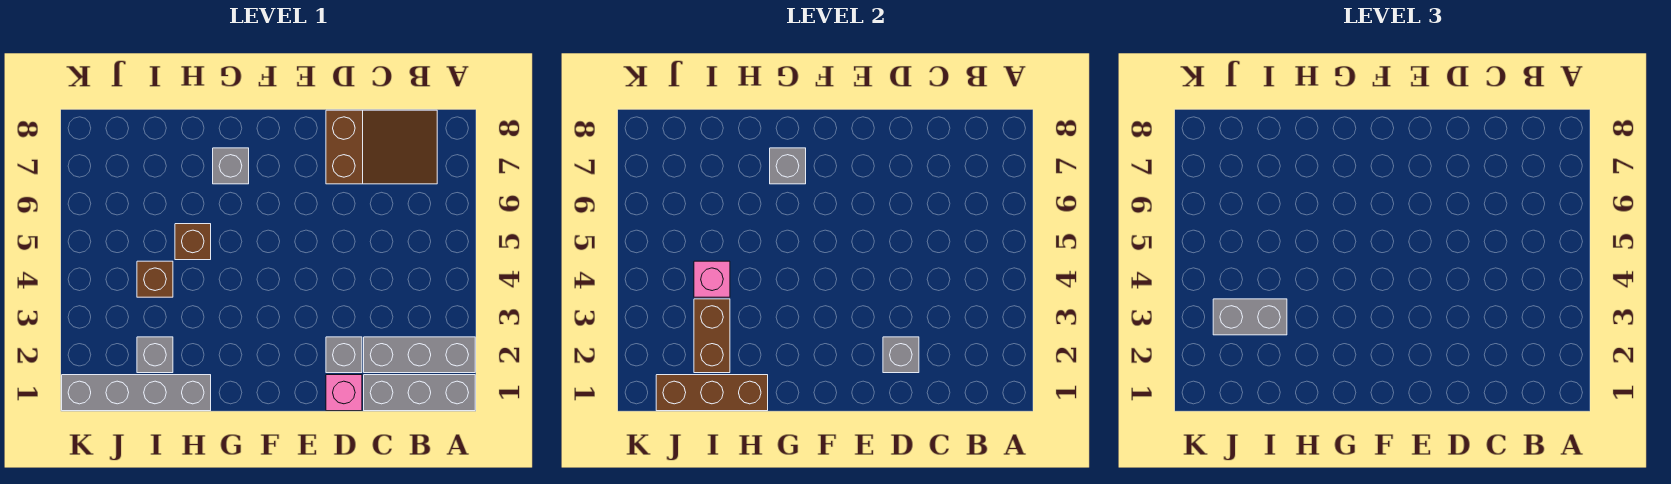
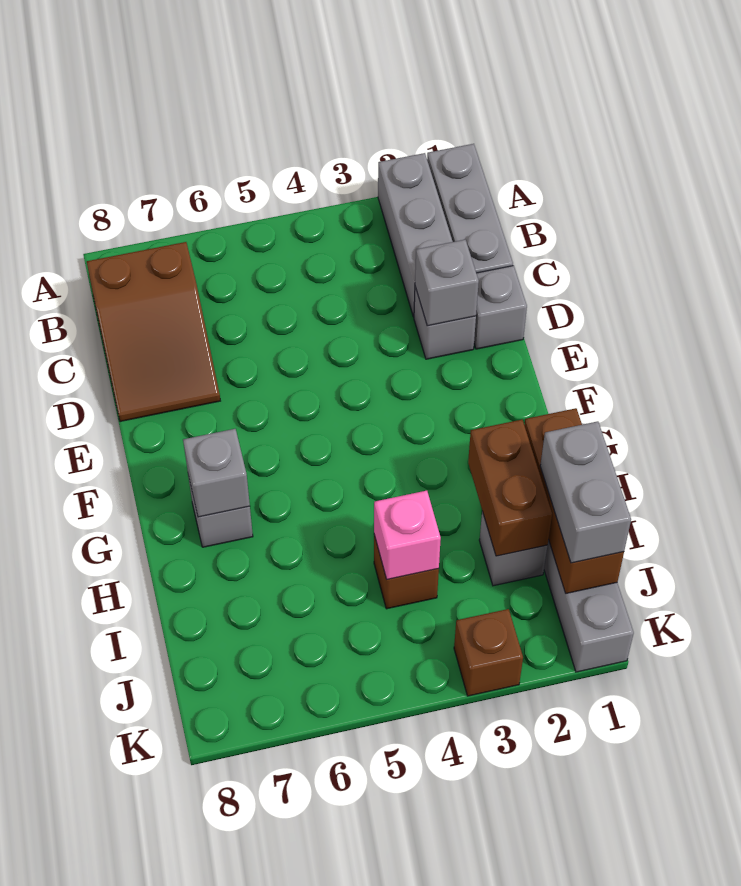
brown slope B7:D8 level 1 top D -> brown slope B7:D8 level 1 top B
pink brick D1 level 1 -> grey brick D1 level 1
brown brick H5 level 1 -> brown brick K3 level 1
brown brick I2:I3 level 2 -> brown brick H2:I2 level 2
grey brick I3:J3 level 3 -> grey brick I1:J1 level 3

